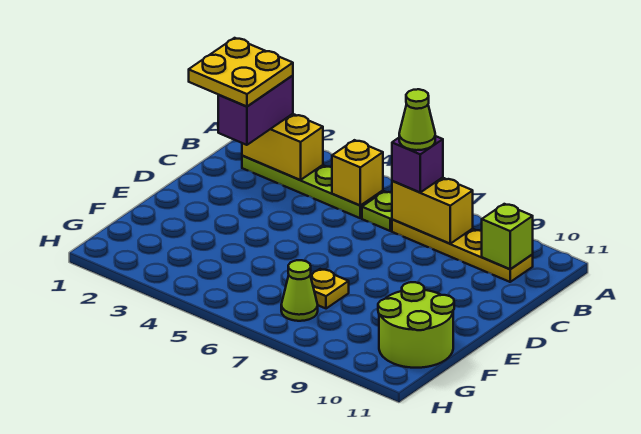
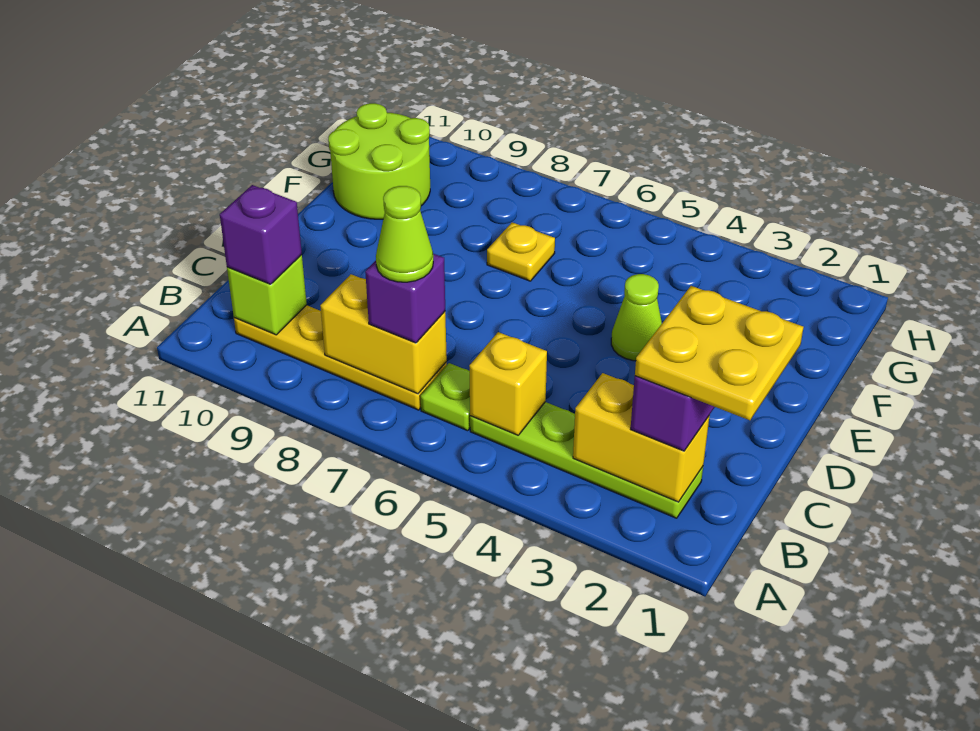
none -> purple brick B10 level 3
lime cone G7 level 1 -> lime cone E4 level 1

